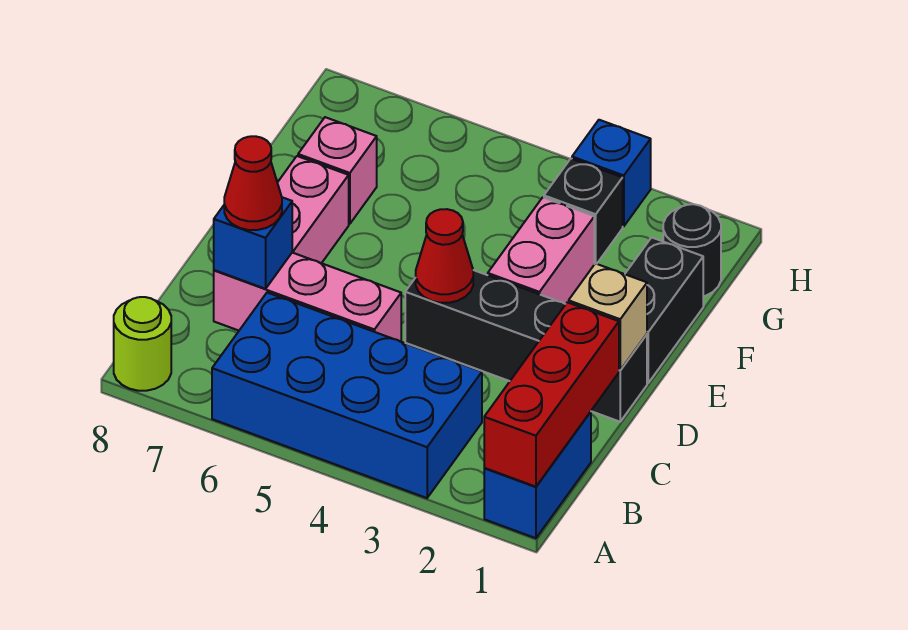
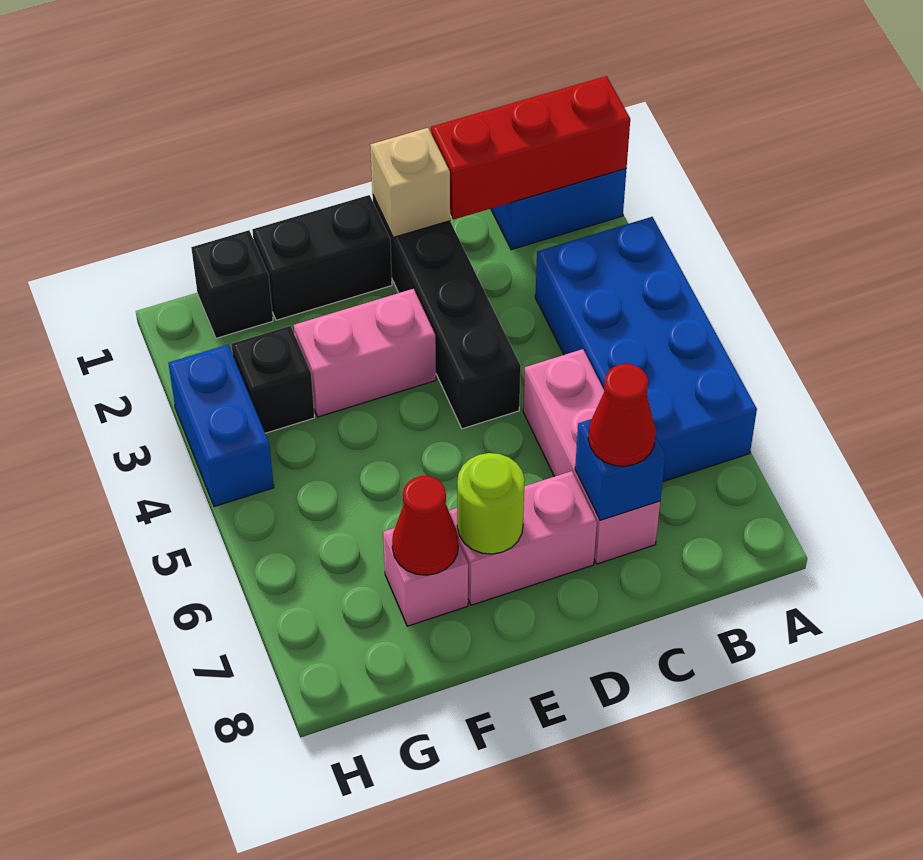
lime round brick A8 level 1 -> lime round brick E7 level 2
red cone D4 level 2 -> red cone F7 level 2
black round brick G1 level 1 -> black brick G1 level 1
blue brick H3 level 1 -> blue brick H3:H4 level 1

